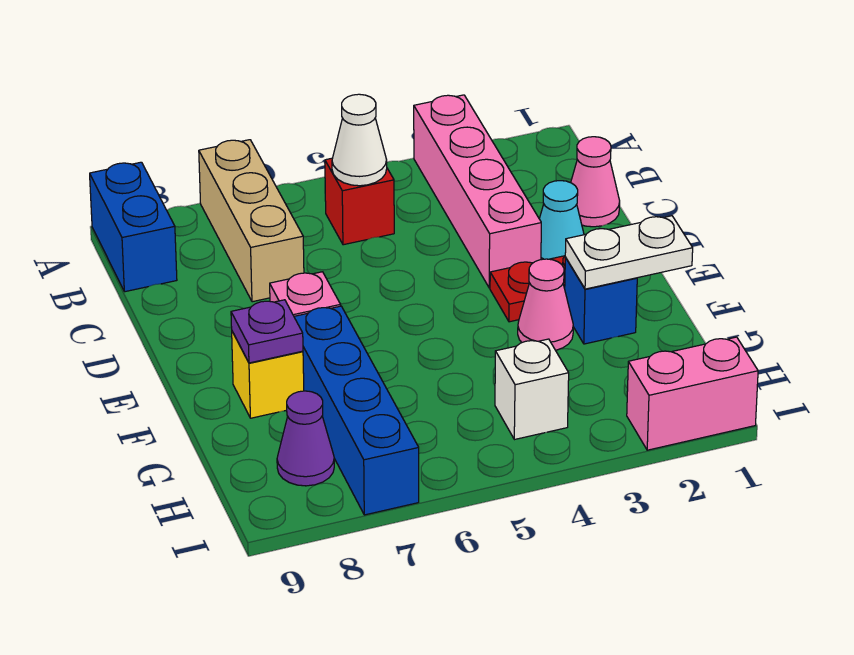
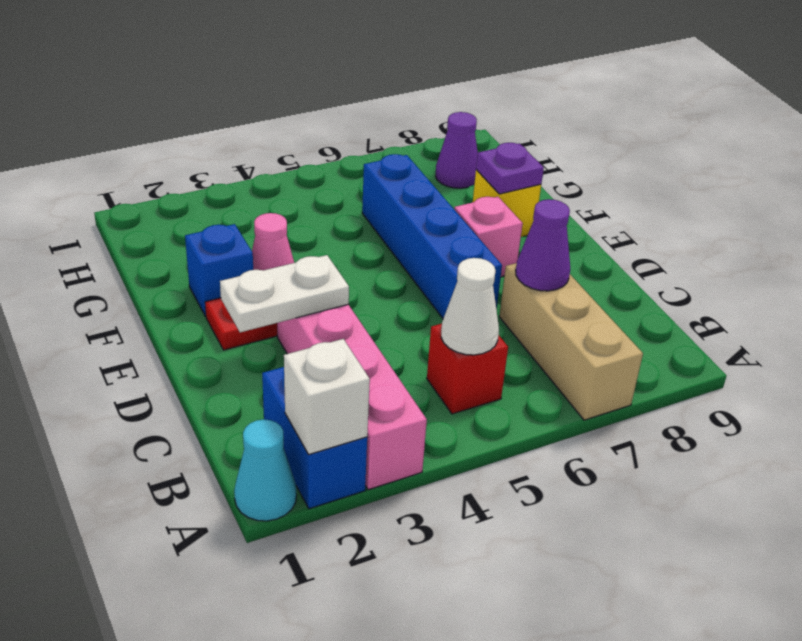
blue brick A9:B9 level 1 -> blue brick A2:B2 level 1
pink cone C1 level 1 -> none
none -> purple cone C7 level 2
cyan cone D2 level 1 -> cyan cone A1 level 1
white plate F1:F2 level 2 -> white plate D2:D3 level 2
blue brick F7:I7 level 1 -> blue brick D6:G6 level 1
white brick H4 level 1 -> white brick A2 level 2
pink brick I1:I2 level 1 -> none

